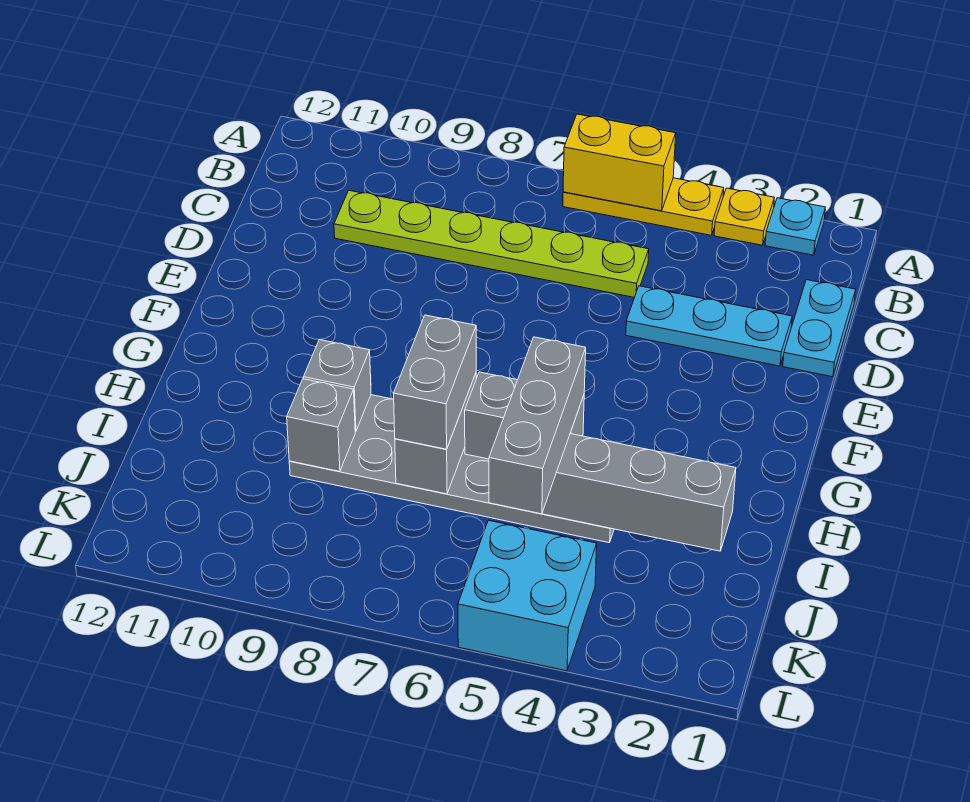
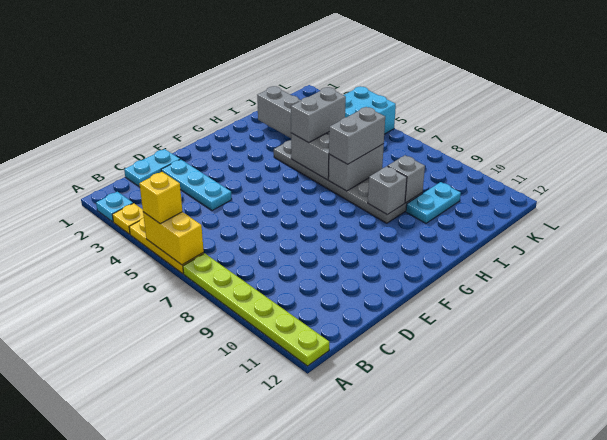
none -> yellow brick A5 level 3
lime plate C5:C10 level 1 -> lime plate A7:A12 level 1
grey brick H5:J5 level 3 -> grey brick H5:I5 level 3
none -> cyan plate I10:J10 level 1

